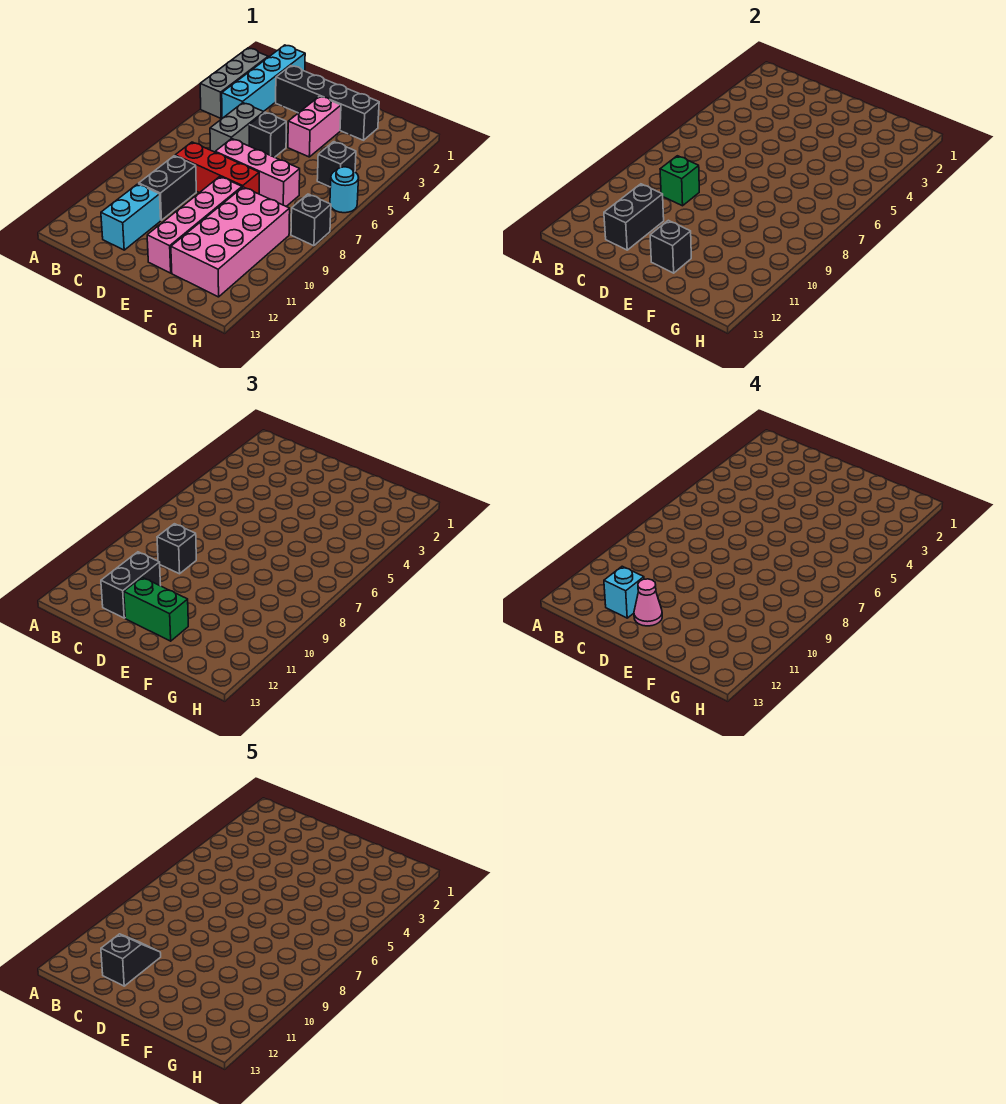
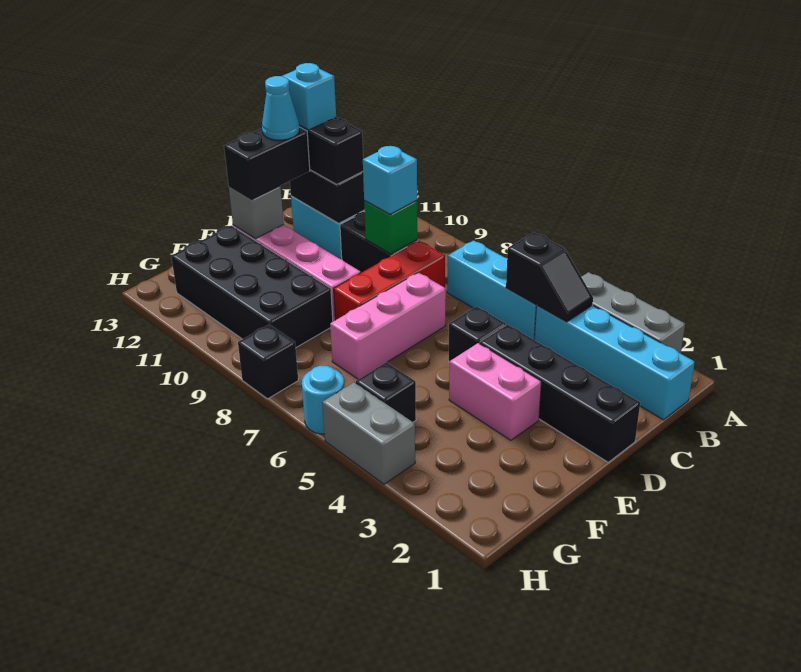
none -> cyan brick B5:B7 level 1
black brick C2:F2 level 1 -> black brick D1:D4 level 1
grey brick C5:C6 level 1 -> grey brick H4:H5 level 1
black brick C9 level 3 -> cyan brick C9 level 3
black slope C11:C12 level 5 top 12 -> black slope B4:B5 level 2 top 5
green brick D12:E12 level 3 -> black brick D12:E12 level 3
pink cone D12 level 4 -> cyan cone D12 level 4
black brick E12 level 2 -> grey brick E12 level 2
pink brick F9:G12 level 1 -> black brick F9:G12 level 1

